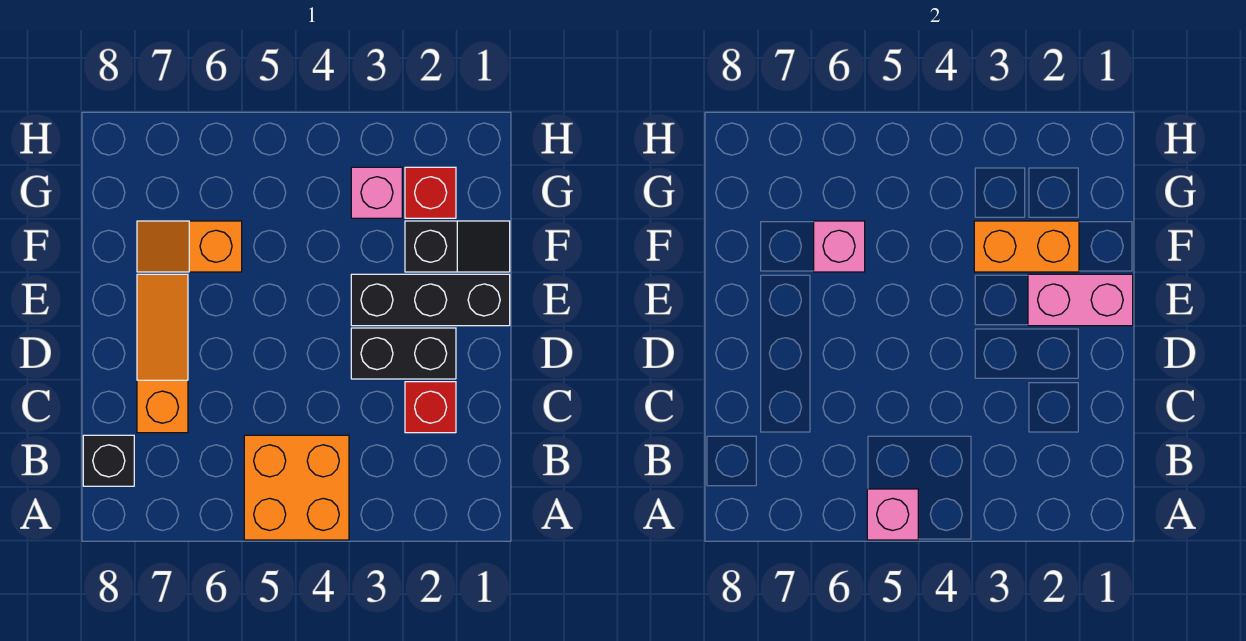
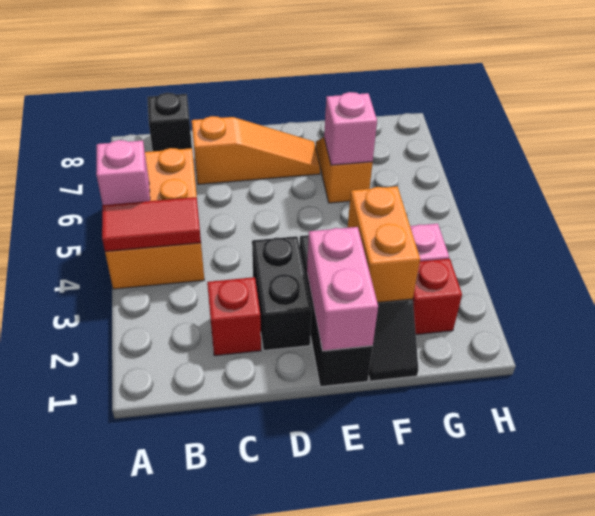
orange brick A4:B5 level 1 -> orange brick A4:B6 level 1
none -> red tile A4:B4 level 2

